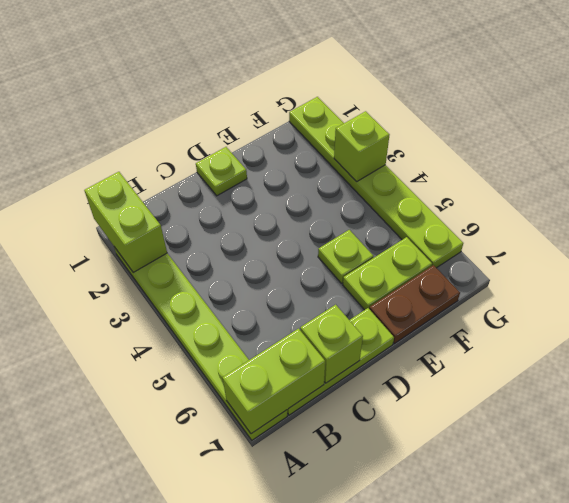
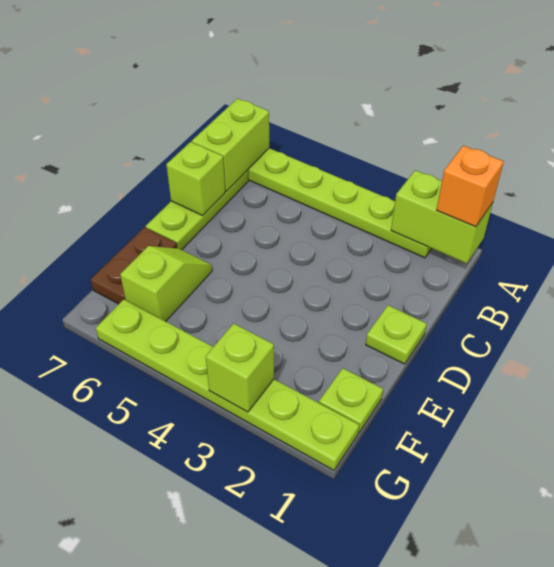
none -> orange brick A1 level 3
lime plate E5 level 1 -> lime plate F1 level 1
lime plate E6:F6 level 1 -> lime slope E6:F6 level 1 top F

